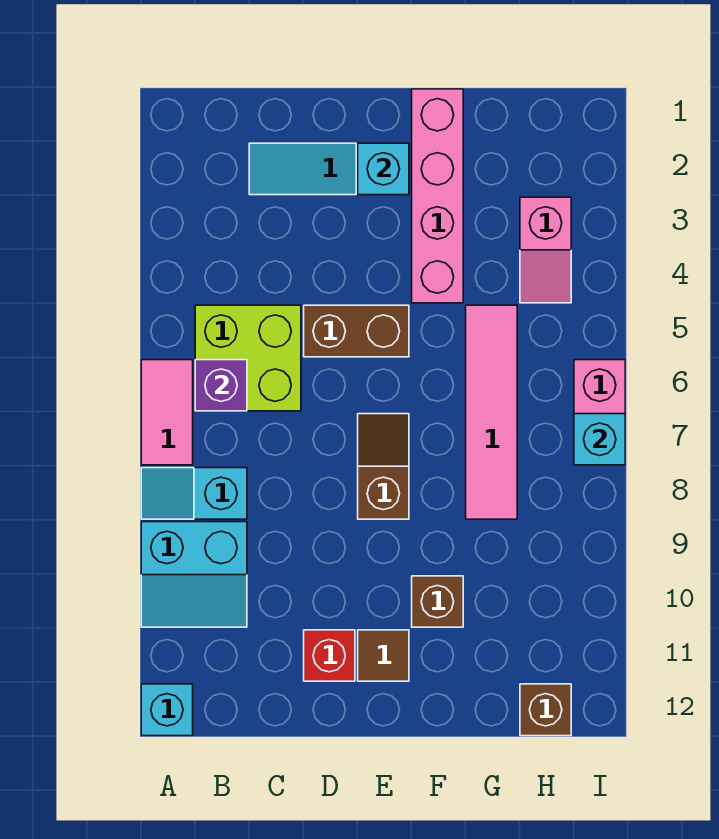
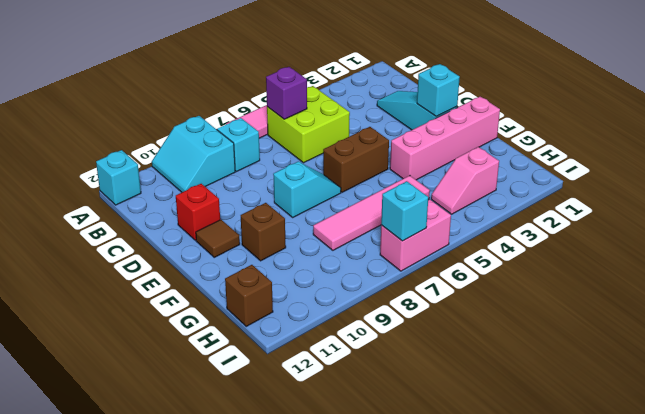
brown brick D5:E5 level 1 -> brown brick E5:E6 level 1
brown slope E7:E8 level 1 top 8 -> cyan slope E7:E8 level 1 top 8

